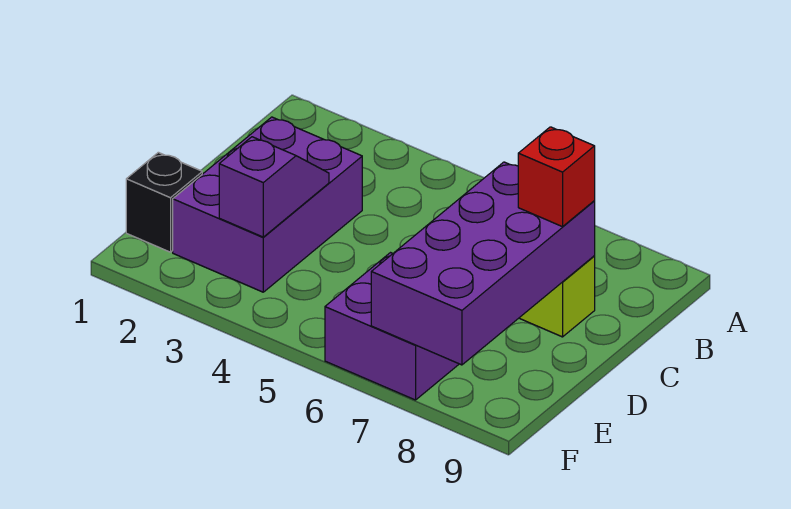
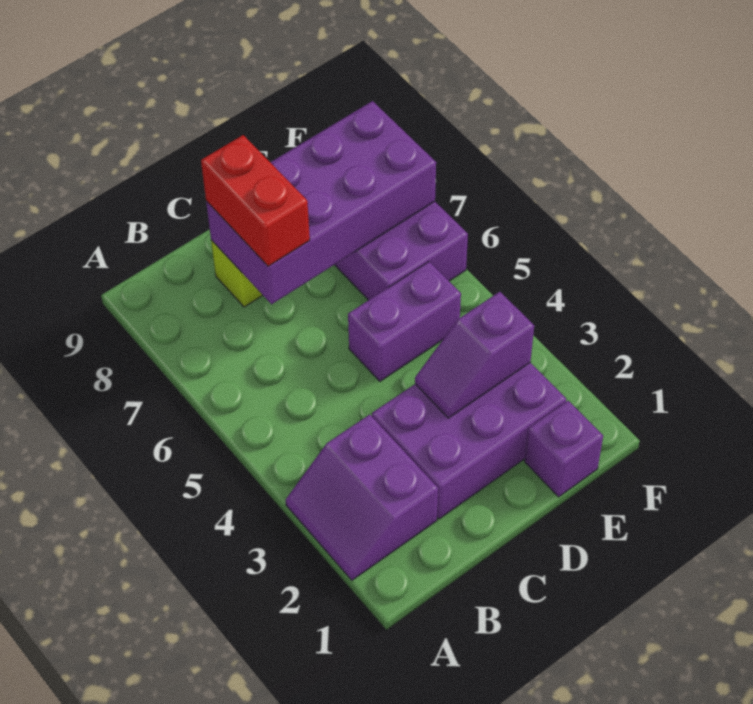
none -> purple slope A2:B3 level 1 top B
red brick C8 level 3 -> red brick C7:C8 level 3
none -> purple brick D5:E5 level 1
black brick E1 level 1 -> purple brick E1 level 1

